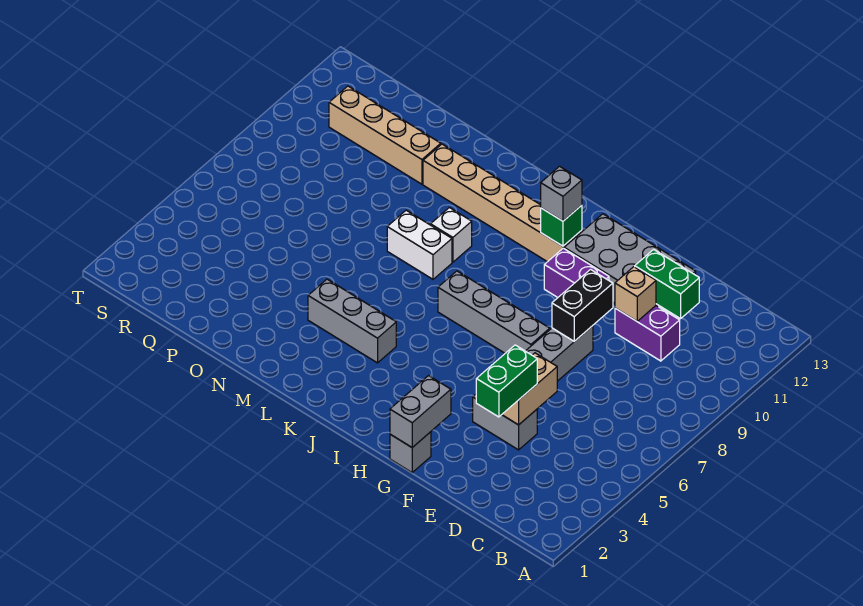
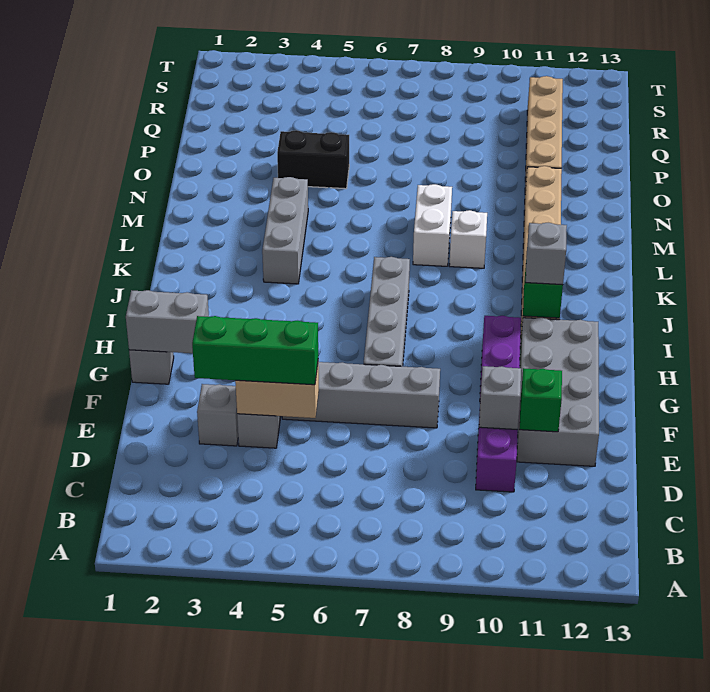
green brick D11:E11 level 2 -> green brick E11 level 2
none -> grey brick E3 level 1
green brick E3:E4 level 3 -> green brick E3:E5 level 3
tan brick E10 level 2 -> grey brick E10 level 2
black brick F8:F9 level 2 -> black brick O4:O5 level 1

